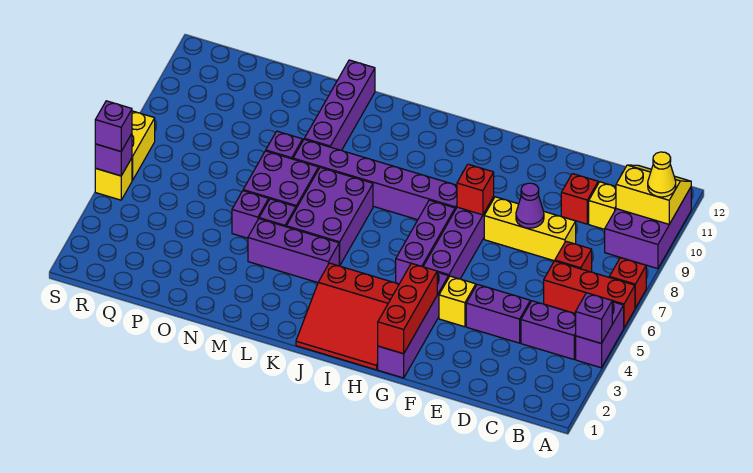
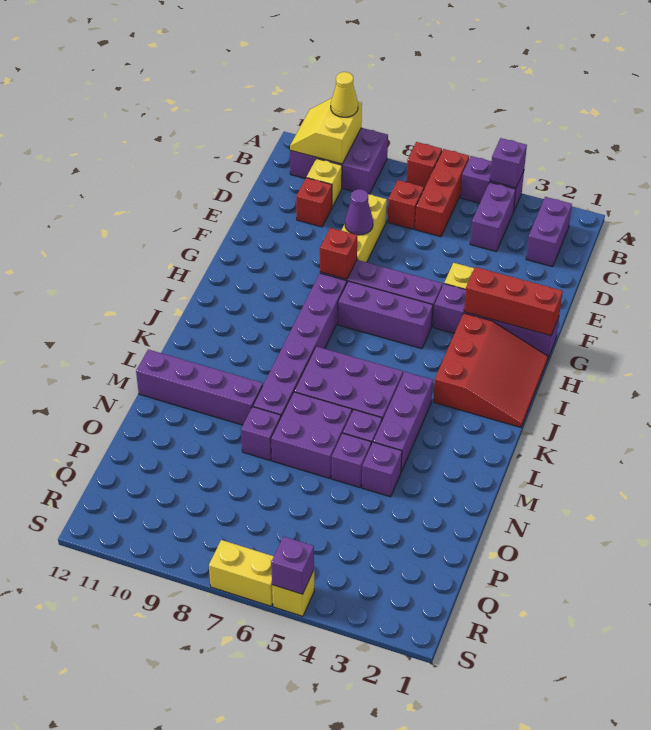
purple brick D4:E4 level 1 -> purple brick B2:C2 level 1
purple brick S5 level 3 -> purple brick N4 level 1

